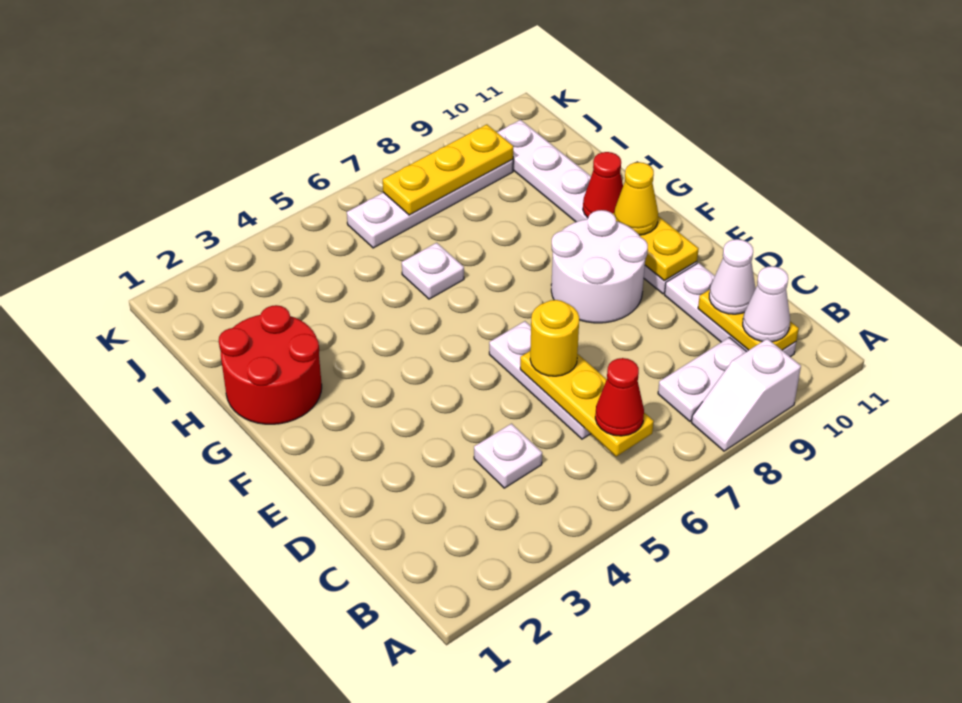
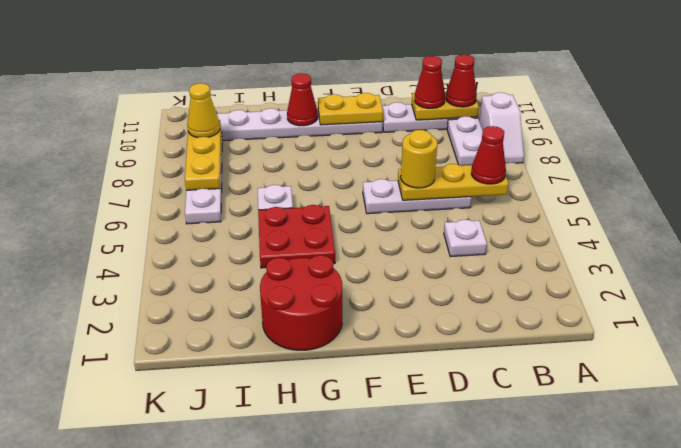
white cone B10 level 3 -> red cone B10 level 3
white cone C10 level 3 -> red cone C10 level 3
white round brick E8:F9 level 1 -> none
yellow cone F10 level 3 -> yellow cone J9 level 3
none -> red plate G4:H5 level 1

